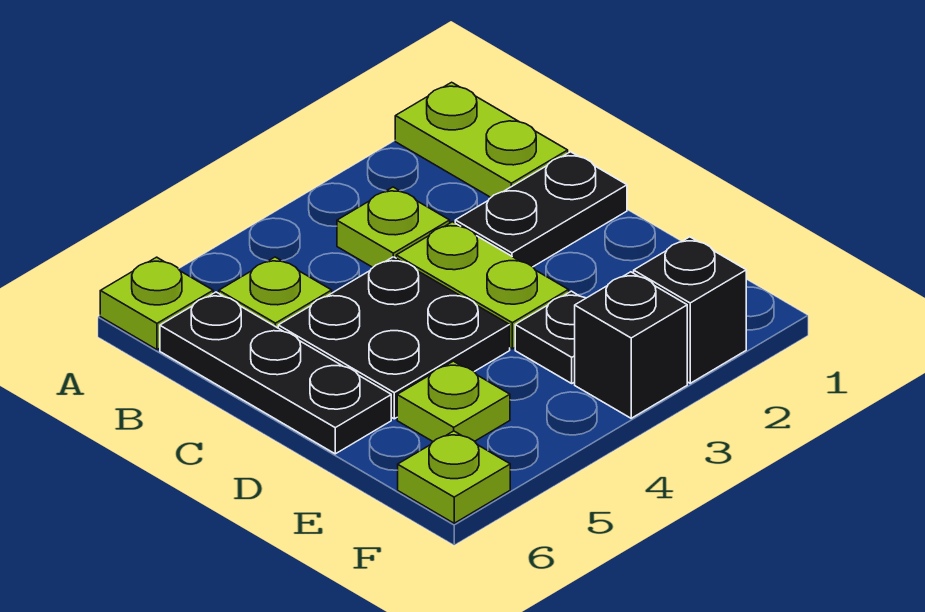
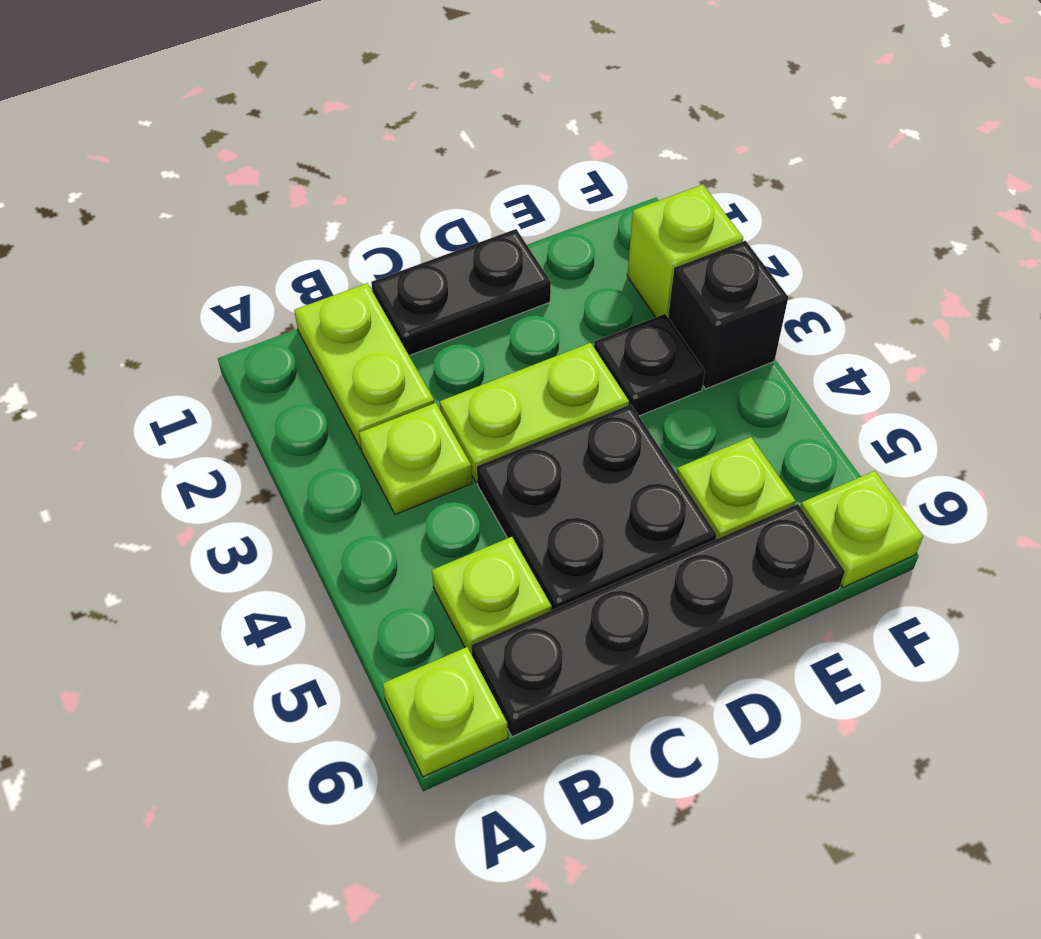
lime plate A1:B1 level 1 -> lime plate B1:B2 level 1
black plate B6:D6 level 1 -> black plate B6:E6 level 1
black plate C1:C2 level 1 -> black plate C1:D1 level 1
black brick F2 level 1 -> lime brick F2 level 1

